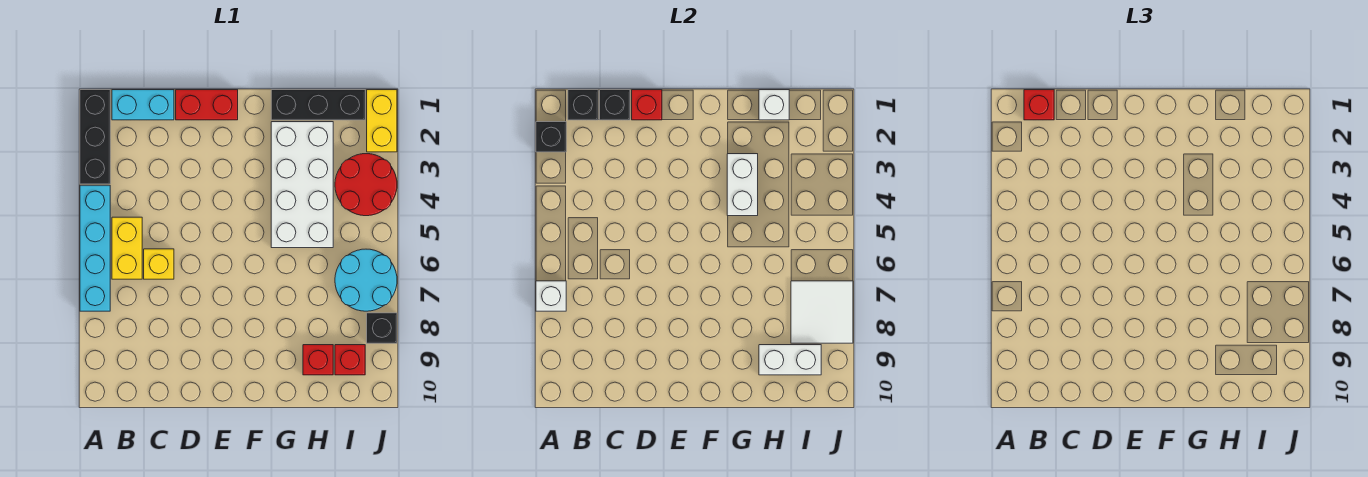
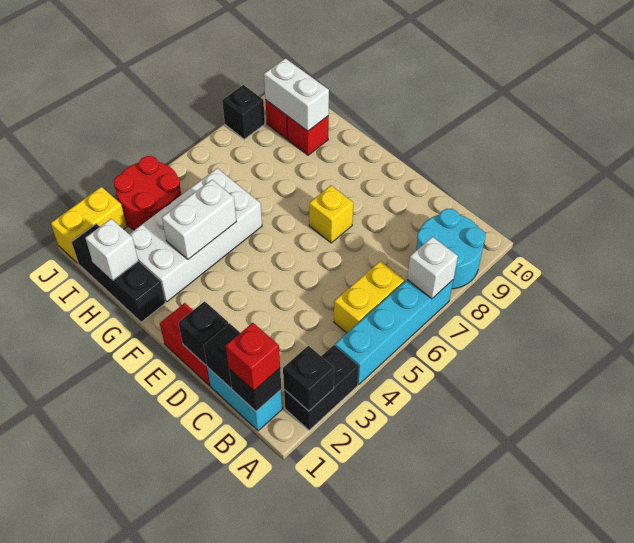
black brick A1:A3 level 1 -> black brick A2:A3 level 1
yellow brick C6 level 1 -> yellow brick E7 level 1
red brick D1 level 2 -> black brick D1 level 2
cyan round brick I6:J7 level 1 -> cyan round brick A8:B9 level 1
white tile I7:J8 level 2 -> none

